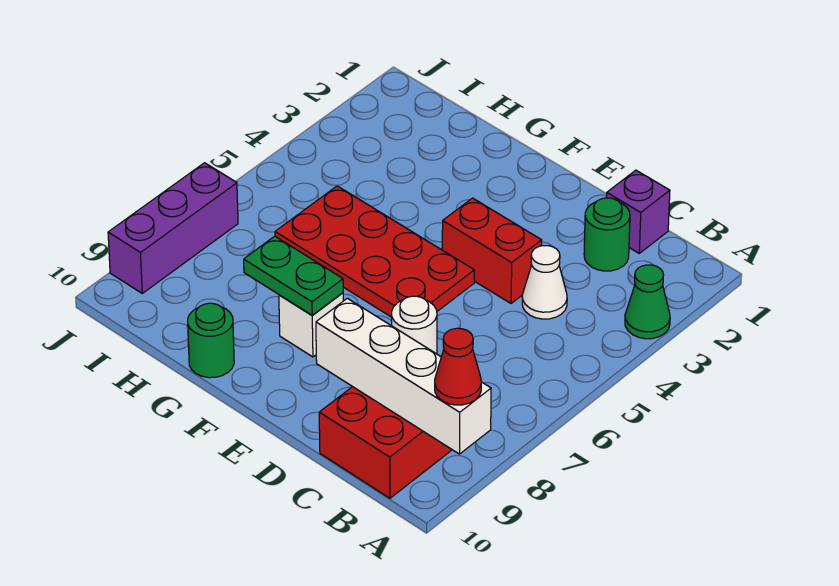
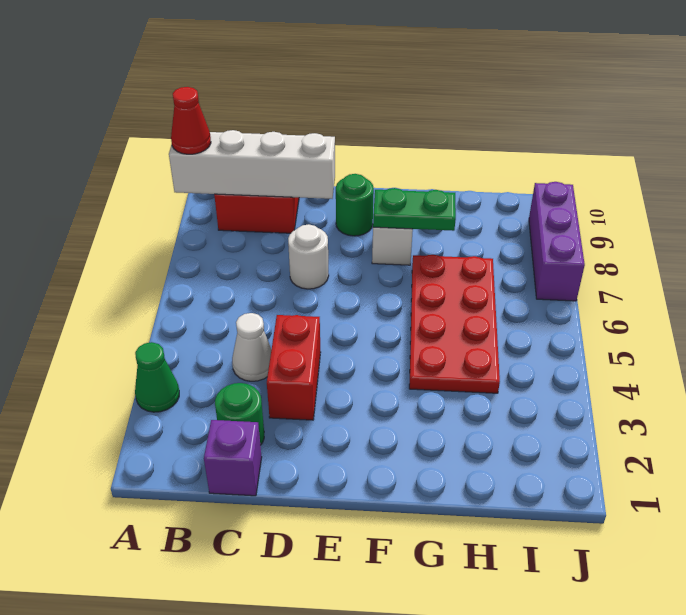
red brick D4:E4 level 1 -> red brick D3:D4 level 1
red plate E5:H6 level 1 -> red plate G4:H7 level 1
green round brick G10 level 1 -> green round brick E9 level 1

